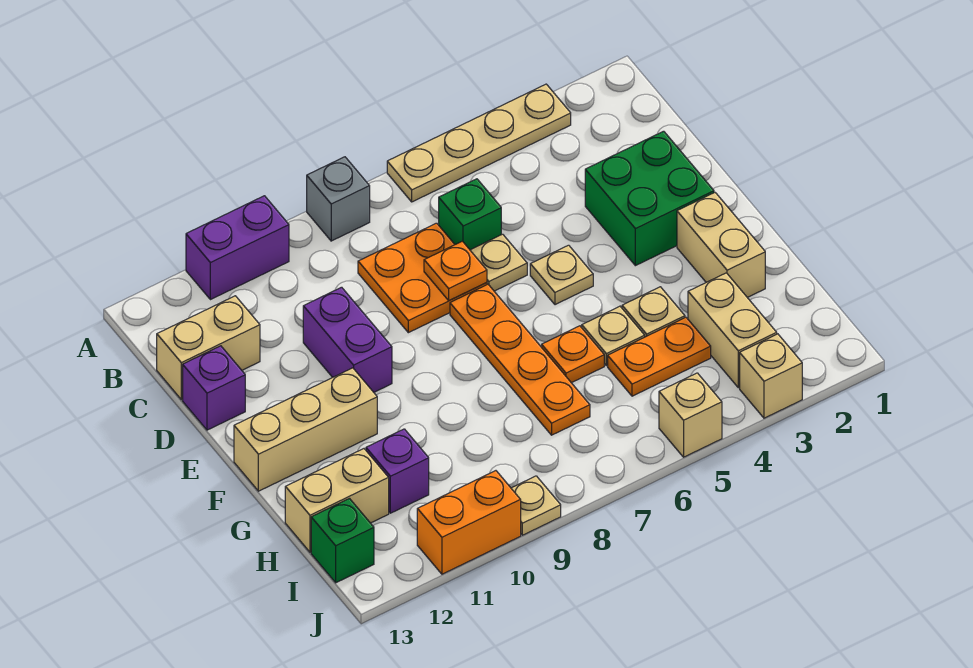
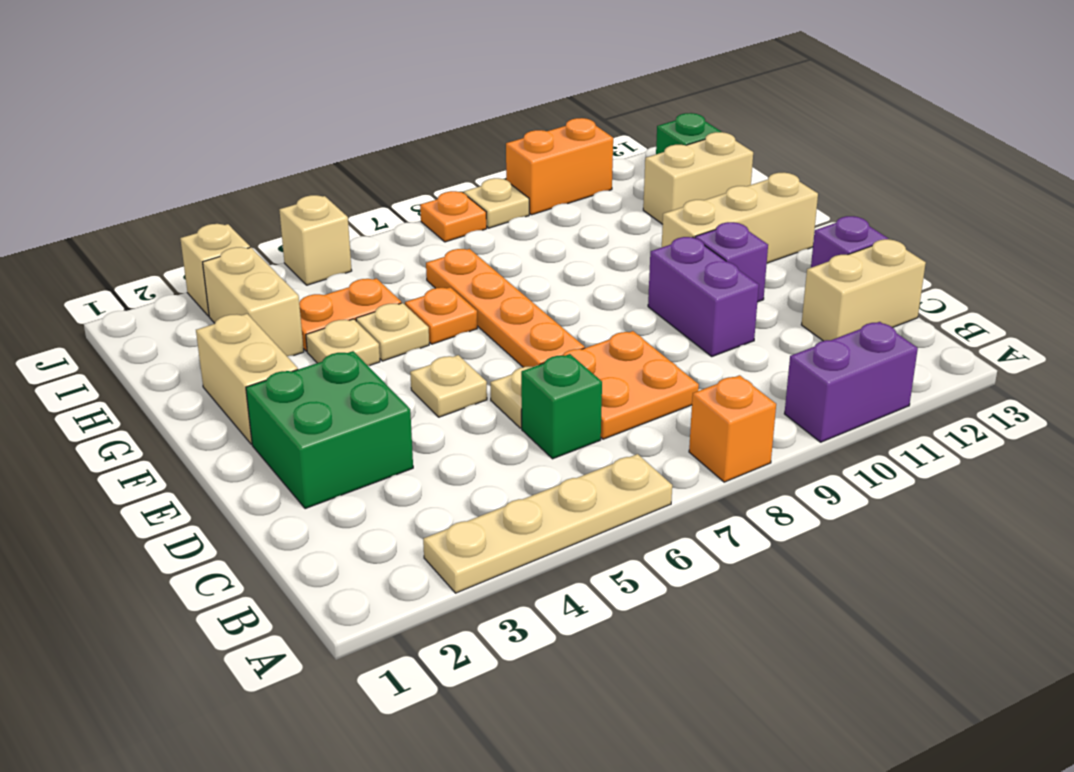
grey brick A8 level 1 -> orange brick A8 level 1
orange plate D7 level 2 -> orange plate J8 level 1
purple brick H11 level 1 -> purple brick E11 level 1

